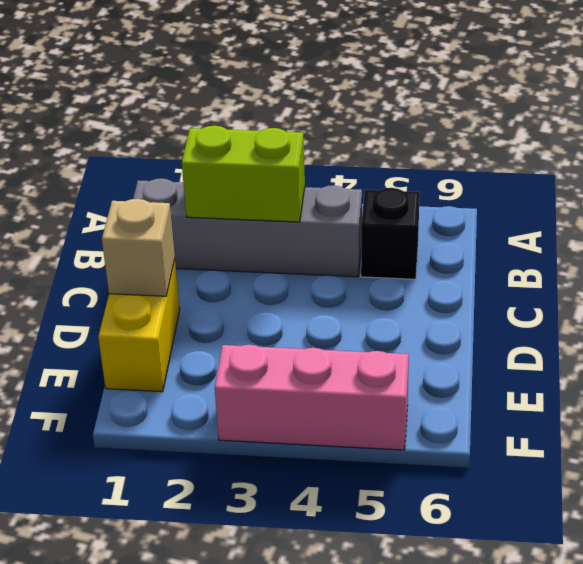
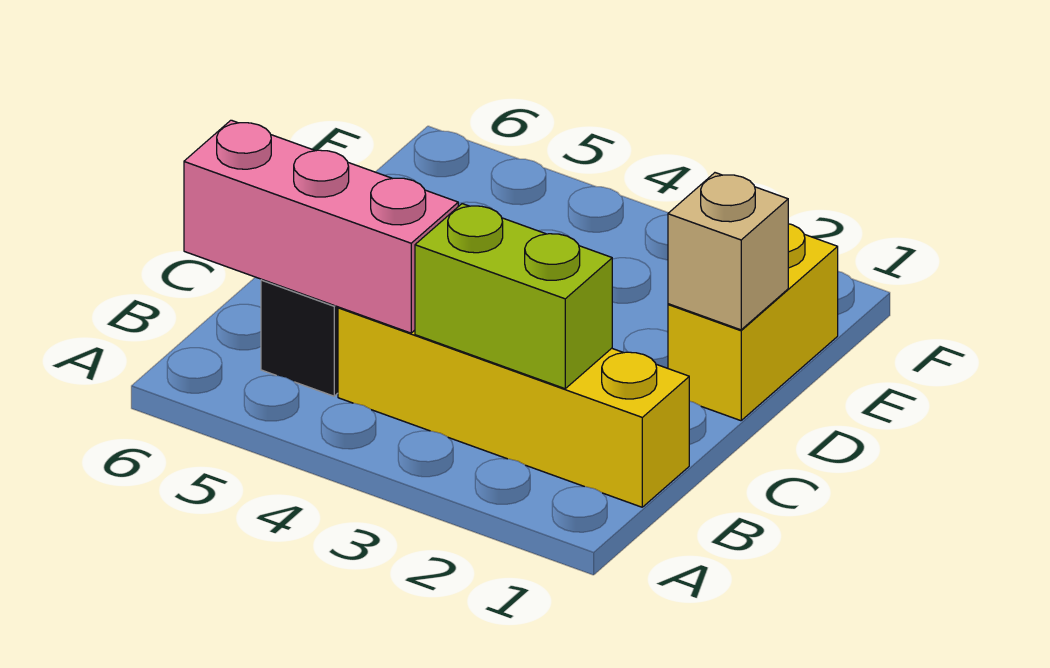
grey brick B1:B4 level 1 -> yellow brick B1:B4 level 1
pink brick F3:F5 level 1 -> pink brick B4:B6 level 2

